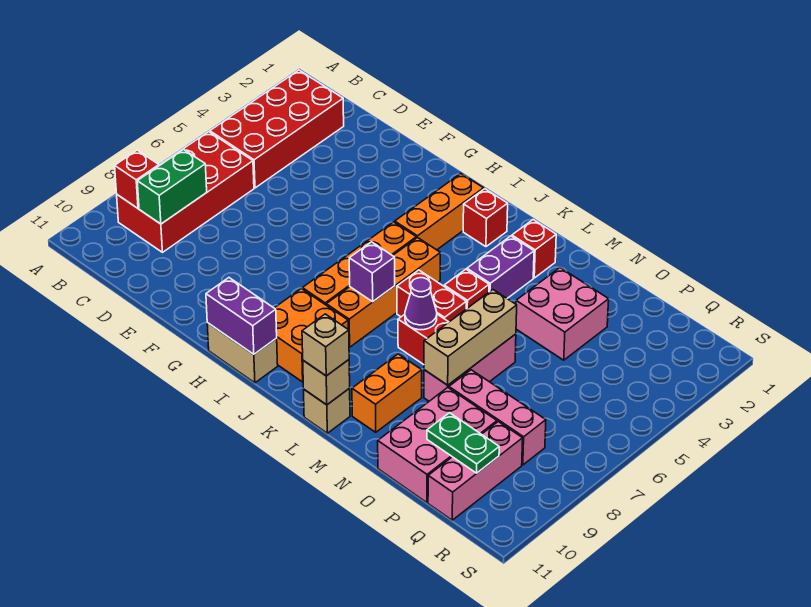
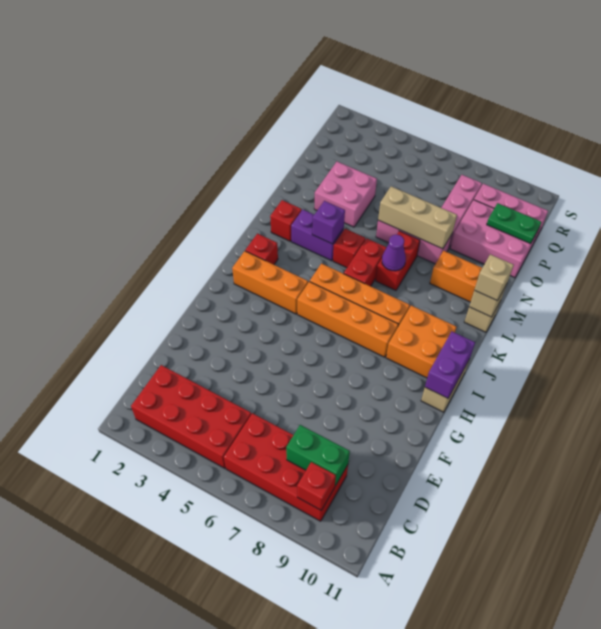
purple brick J7 level 2 -> purple brick L4 level 2
green plate P10:Q10 level 2 -> green plate P10:P11 level 2

